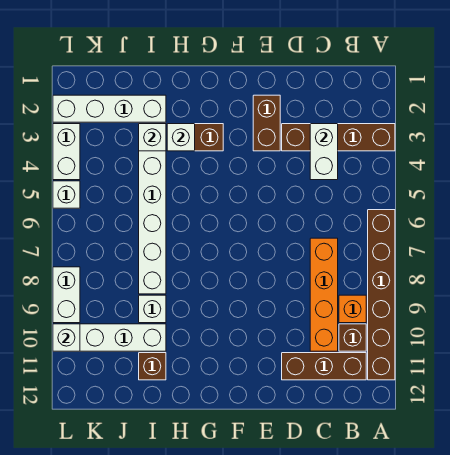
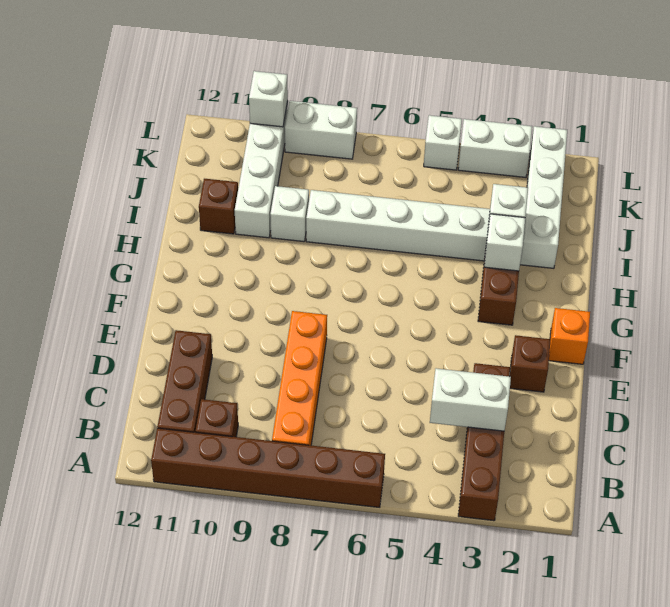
orange brick B9 level 1 -> orange brick F1 level 1
orange brick C7:C10 level 1 -> orange brick B8:E8 level 1
brown brick E2:E3 level 1 -> brown brick E2 level 1

